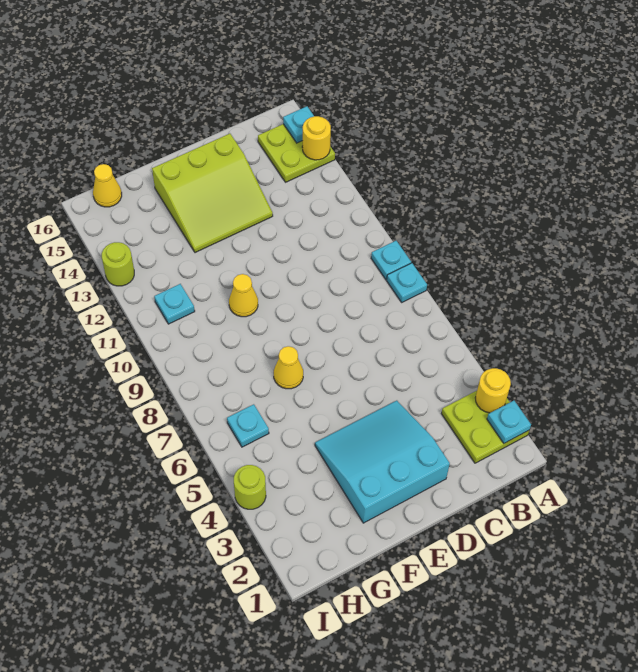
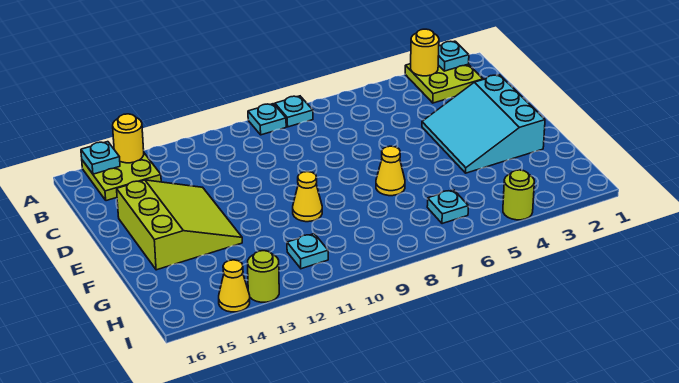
yellow cone H16 level 1 -> yellow cone I14 level 1

